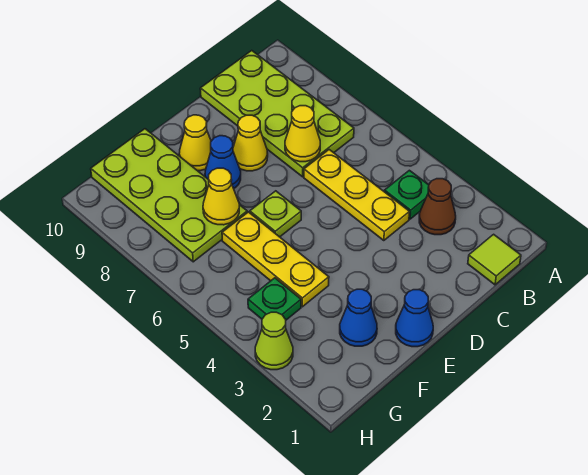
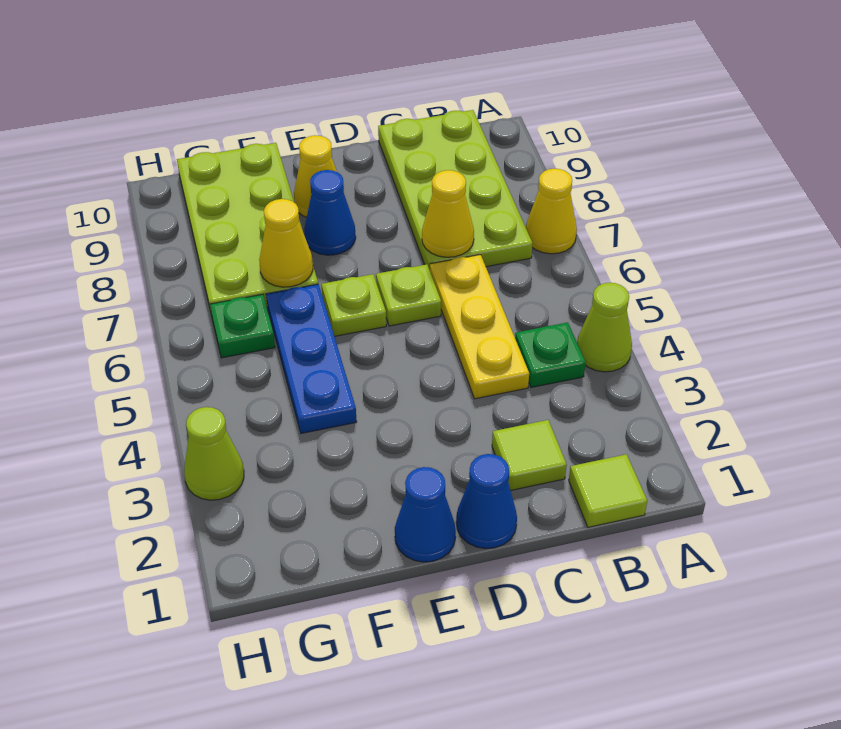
none -> lime cone A4 level 1
brown cone B3 level 1 -> none
none -> lime tile C2 level 1
none -> lime plate D6 level 1
yellow cone D8 level 1 -> yellow cone A7 level 1
blue cone F2 level 1 -> blue cone D1 level 1
yellow plate F4:F6 level 1 -> blue plate F4:F6 level 1
green plate G4 level 1 -> green plate G6 level 1

